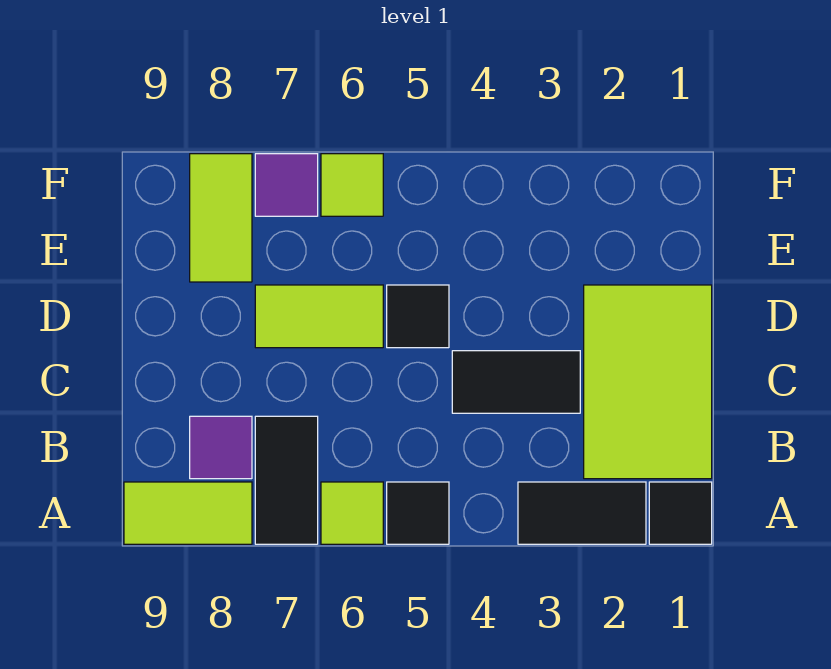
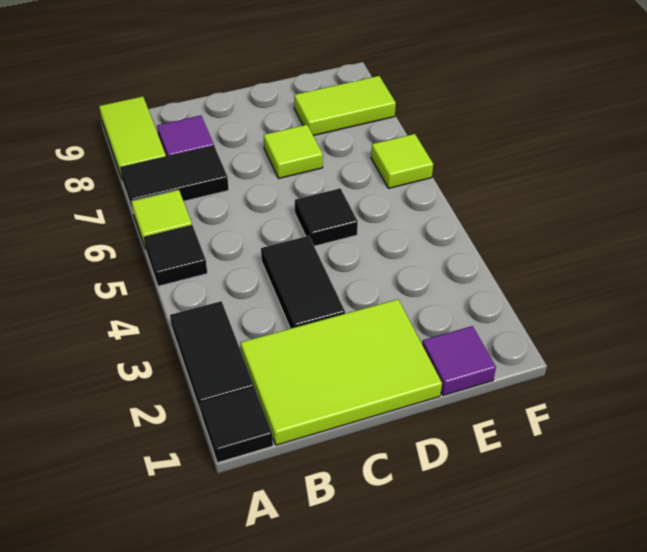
lime tile D6:D7 level 1 -> lime tile D7 level 1
purple tile F7 level 1 -> purple tile E1 level 1

